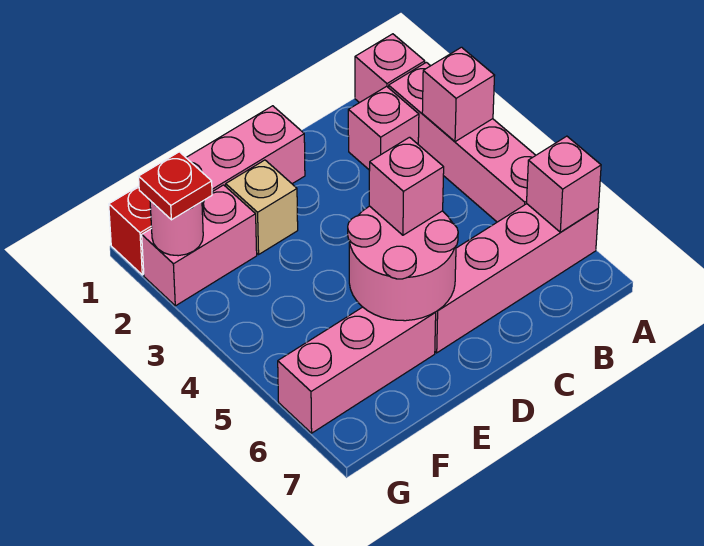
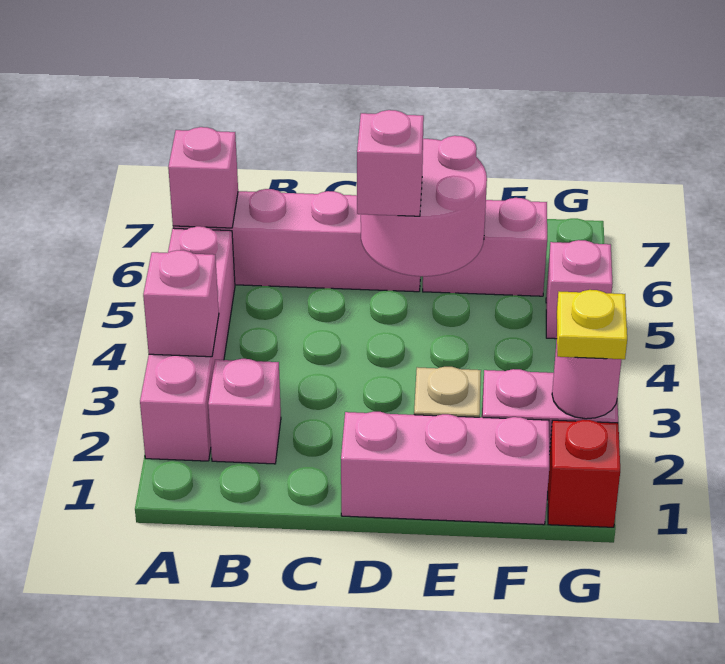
pink brick A1 level 1 -> pink brick G5 level 1
pink brick E6:G6 level 1 -> pink brick E6:F6 level 1
red plate G2 level 3 -> yellow plate G2 level 3

